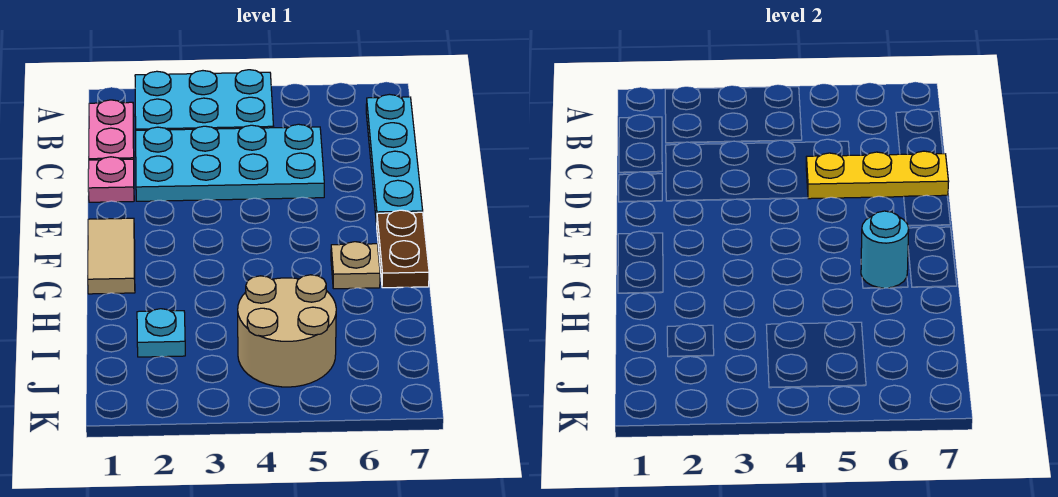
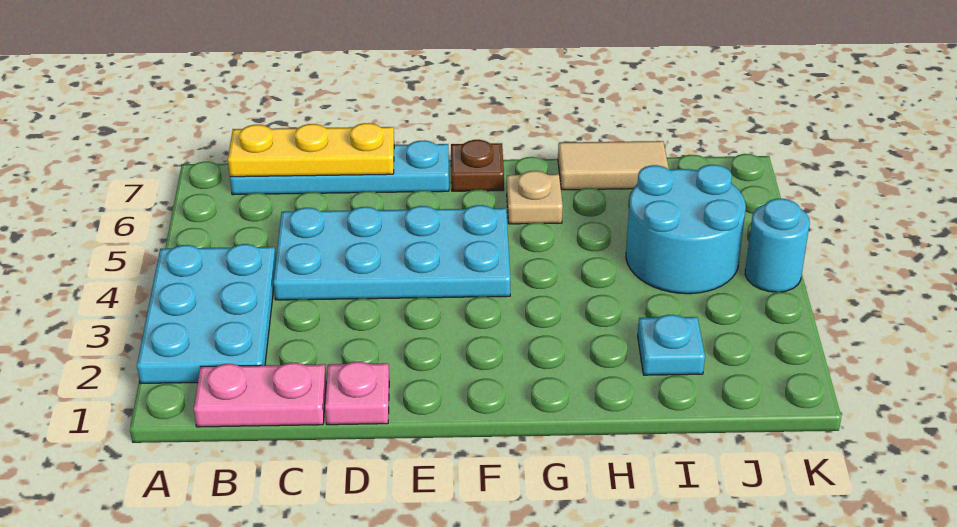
cyan plate C2:D5 level 1 -> cyan plate C4:F5 level 1
yellow plate D5:D7 level 2 -> yellow plate B7:D7 level 2
tan tile F1:G1 level 1 -> tan tile H7:I7 level 1
brown plate F7:G7 level 1 -> brown plate F7 level 1
cyan round brick G6 level 2 -> cyan round brick K4 level 1
tan round brick I4:J5 level 1 -> cyan round brick I4:J5 level 1

